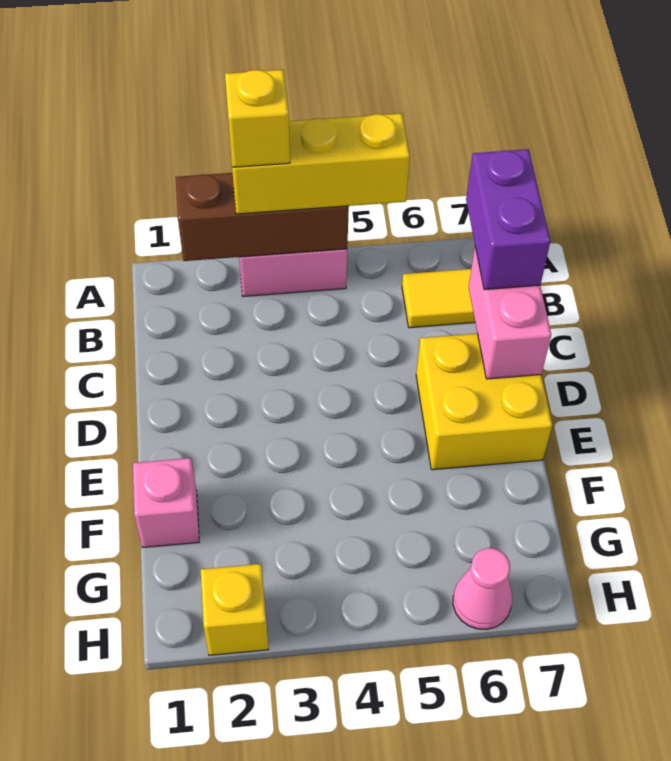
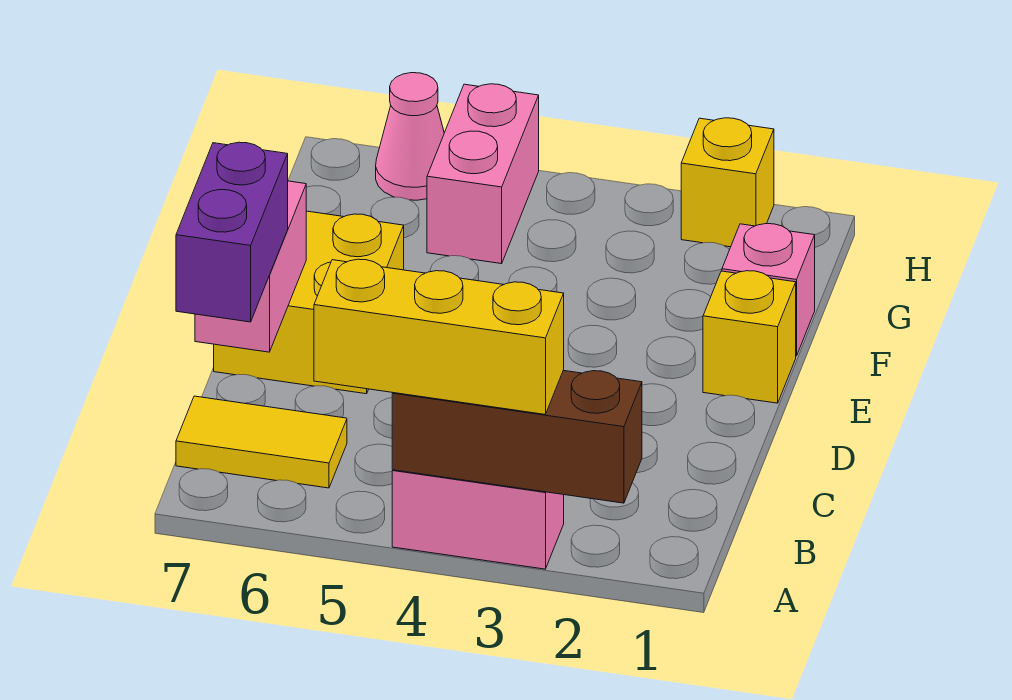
yellow brick A3 level 4 -> yellow brick E1 level 1
none -> pink brick G5:H5 level 1

